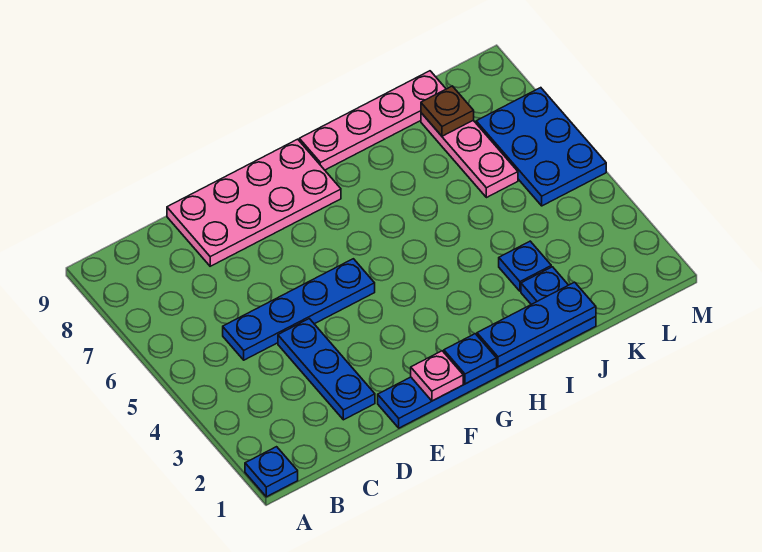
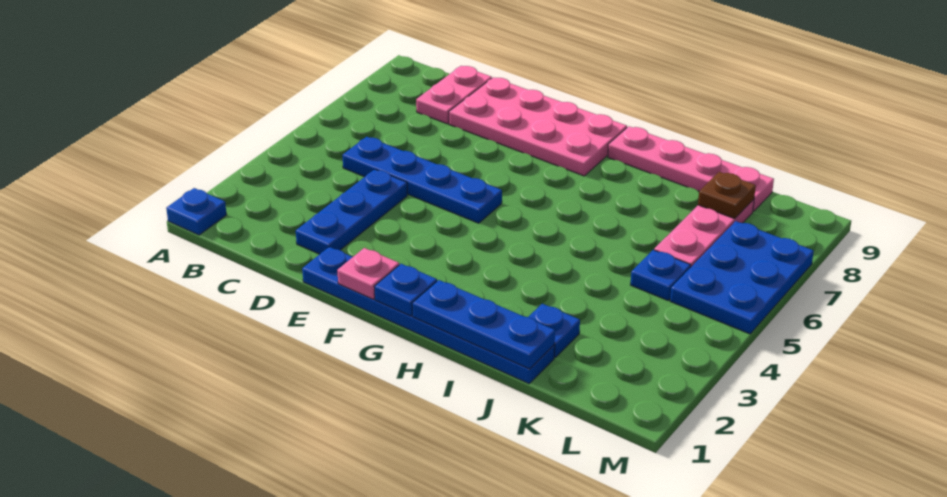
none -> pink plate C8:C9 level 1
blue plate J3 level 1 -> blue plate K5 level 1

